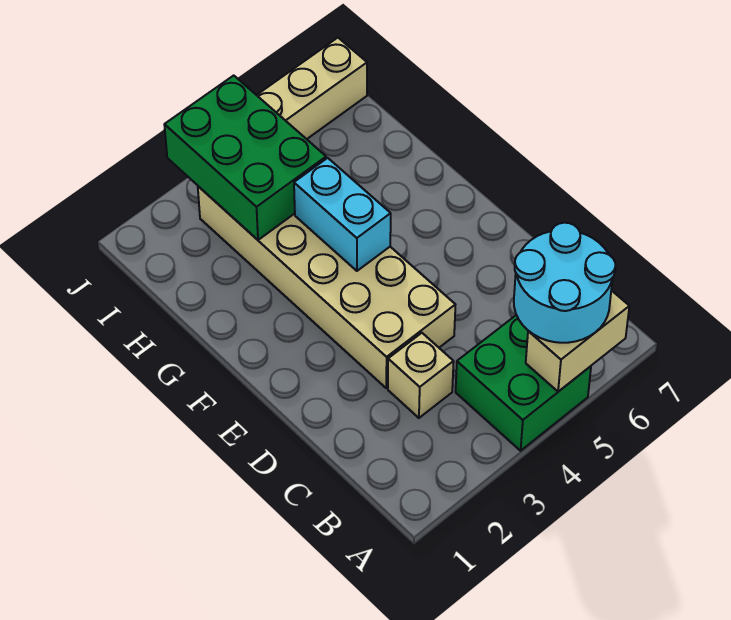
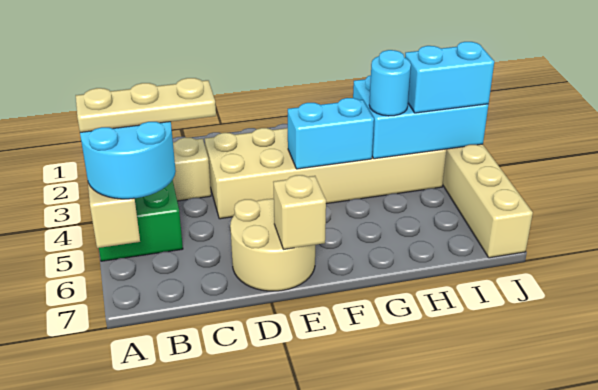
none -> tan plate A5:C5 level 4
none -> tan round brick D6:E7 level 1
none -> tan brick E7 level 2
green brick H3:J4 level 2 -> cyan brick H3:J4 level 2
none -> cyan round brick H4 level 3
none -> cyan brick I4:J4 level 3

